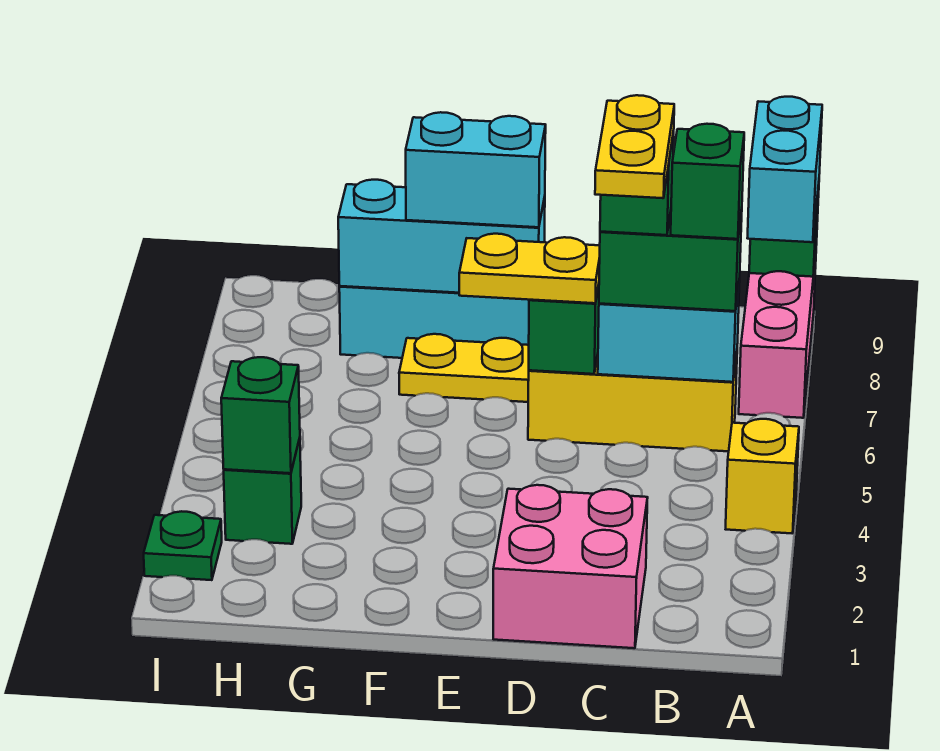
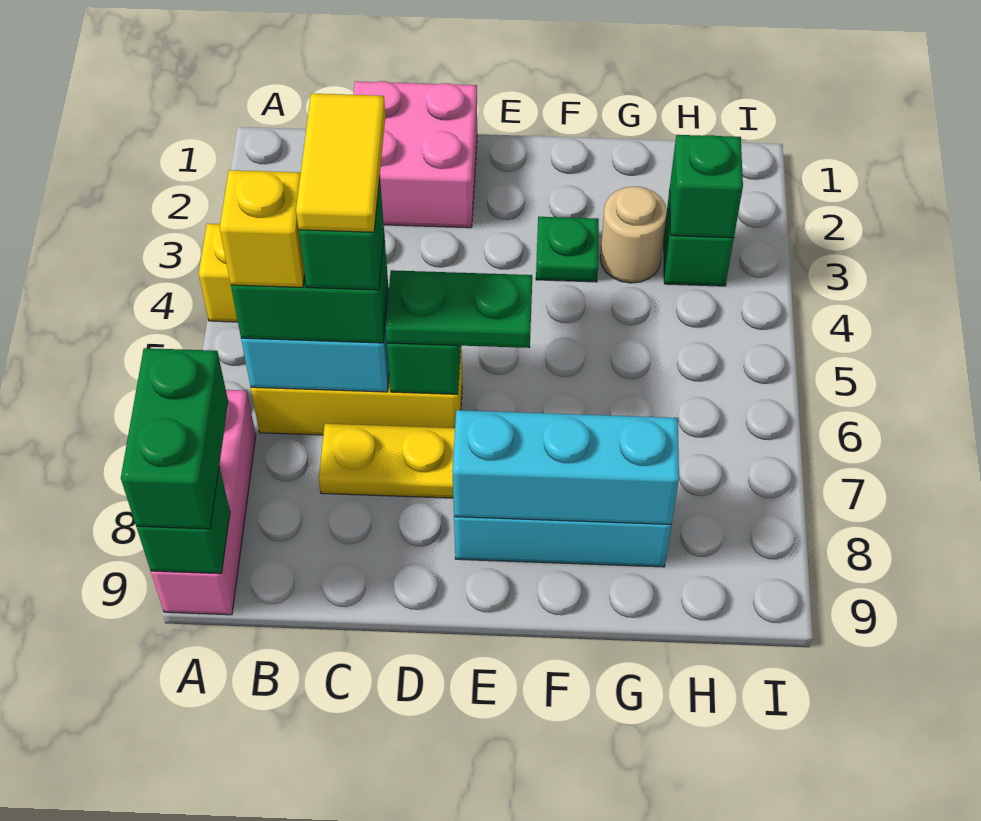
cyan brick A8:A9 level 3 -> green brick A8:A9 level 3
green brick B6 level 4 -> yellow brick B6 level 4
yellow plate C5:C6 level 5 -> yellow tile C5:C6 level 5
yellow plate D6:E6 level 3 -> green plate D6:E6 level 3
cyan brick E8:F8 level 3 -> none
none -> tan round brick G3 level 1
green plate I2 level 1 -> green plate F3 level 1

